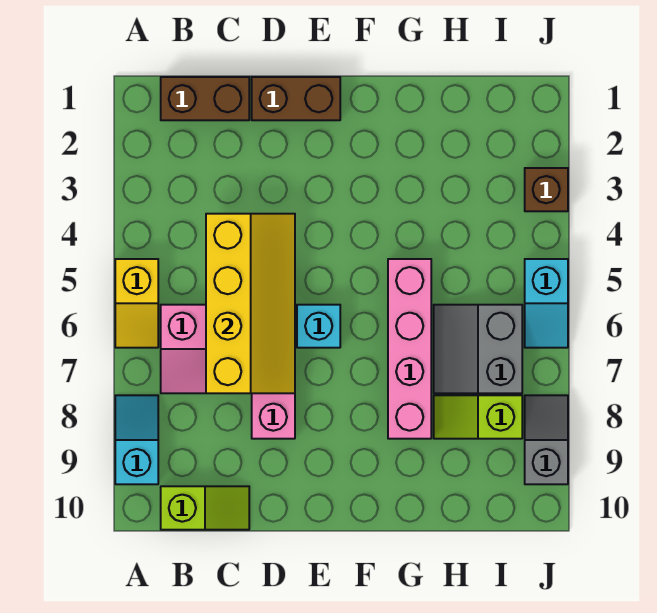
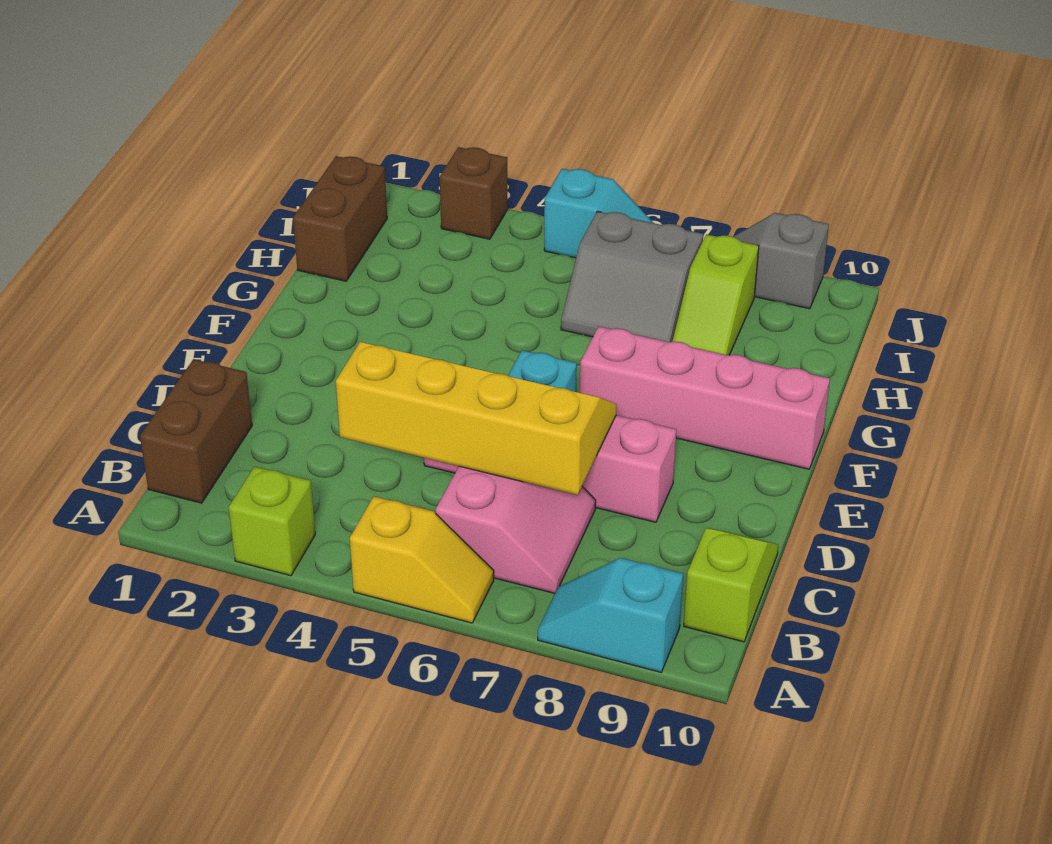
none -> lime brick A3 level 1
brown brick D1:E1 level 1 -> brown brick H1:I1 level 1
pink brick G5:G8 level 1 -> pink brick F7:F10 level 1

